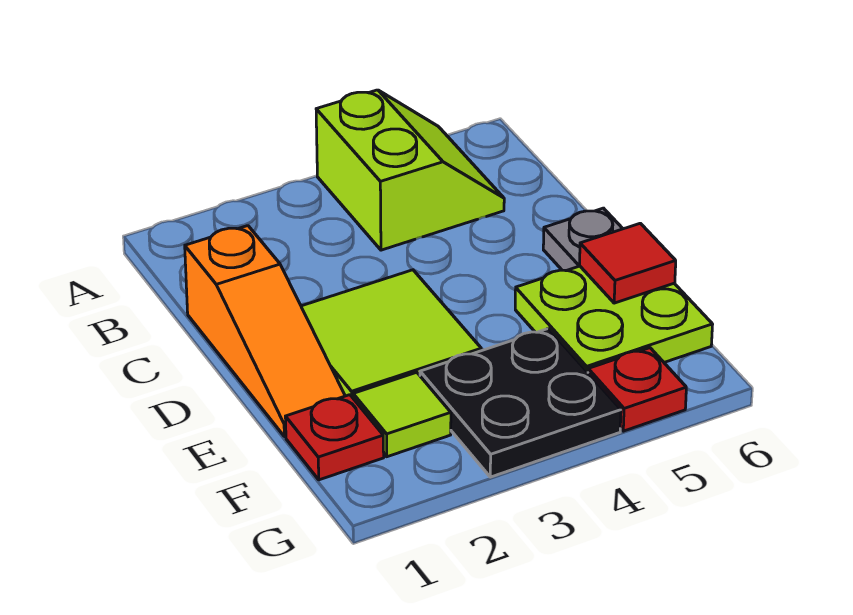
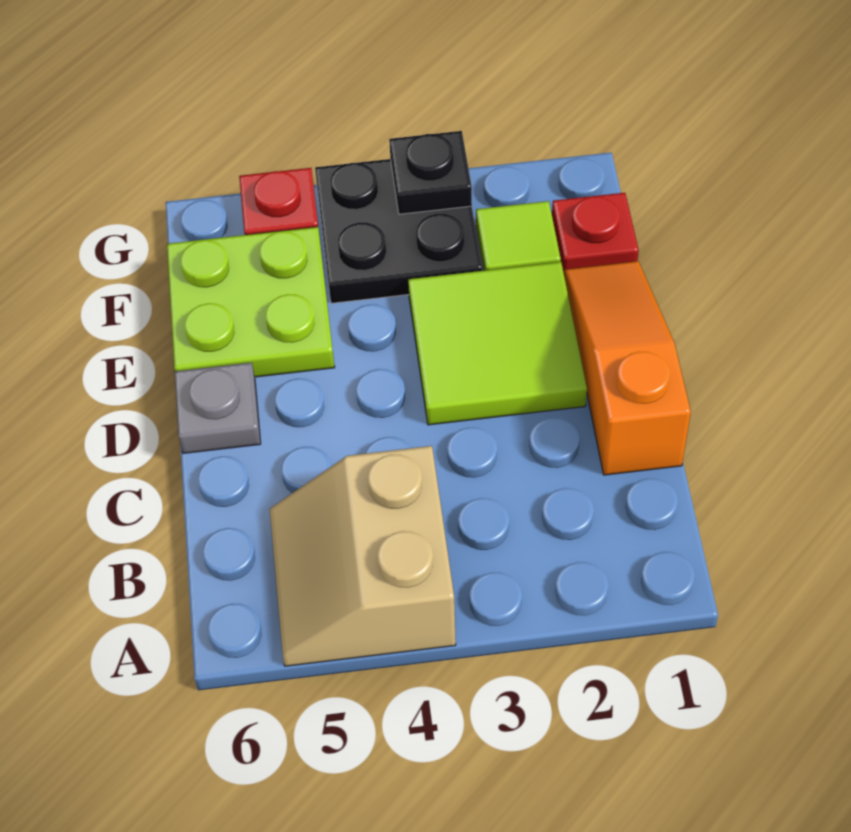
lime slope A4:B5 level 1 top 4 -> tan slope A4:B5 level 1 top 4
red tile E6 level 2 -> none
none -> black plate G3 level 2

